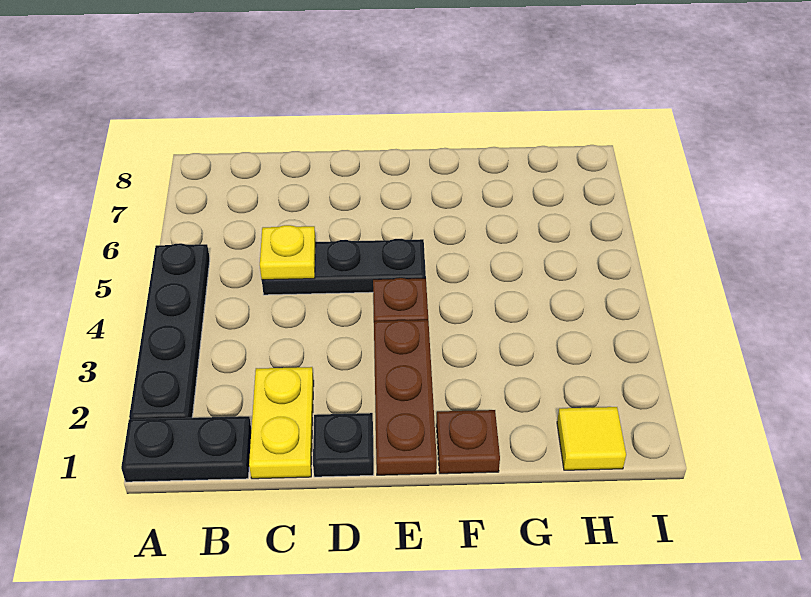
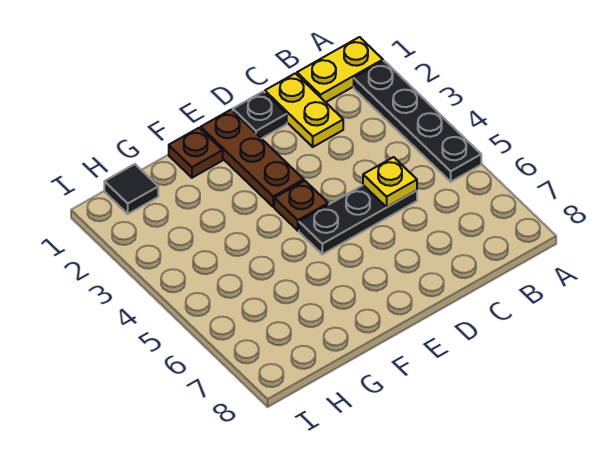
black plate A1:B1 level 1 -> yellow plate A1:B1 level 1
yellow tile H1 level 1 -> black tile H1 level 1

